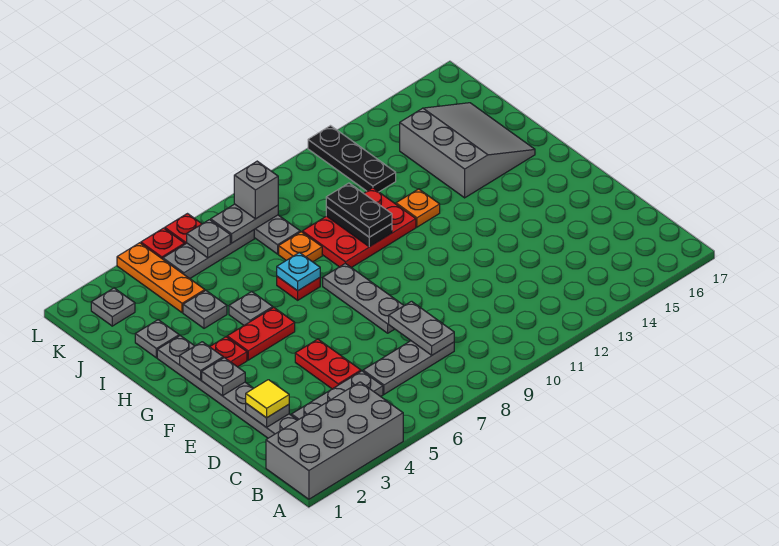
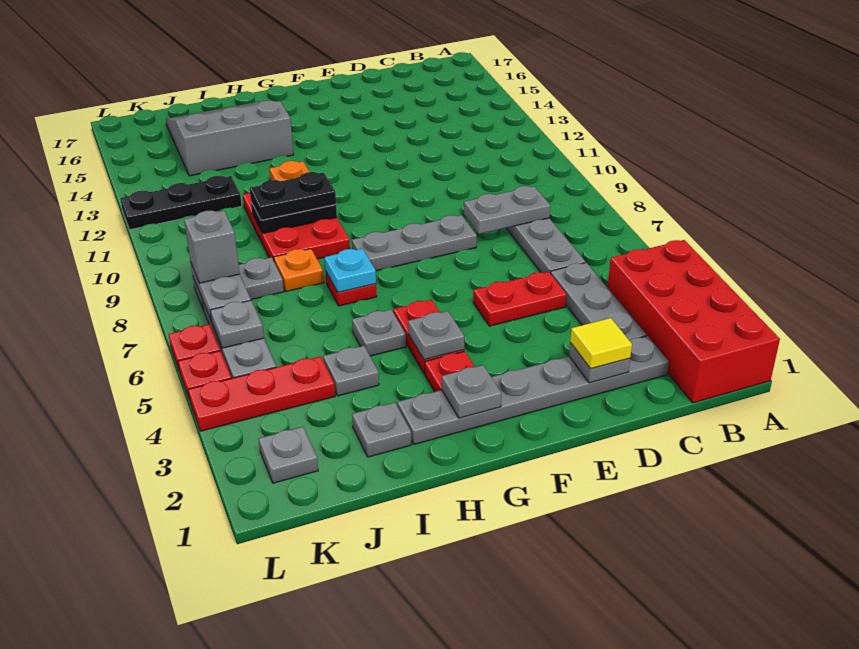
grey brick A1:B4 level 1 -> red brick A1:B4 level 1
grey plate F2 level 2 -> grey plate G4 level 2
orange plate J4:L4 level 1 -> red plate J4:L4 level 1

